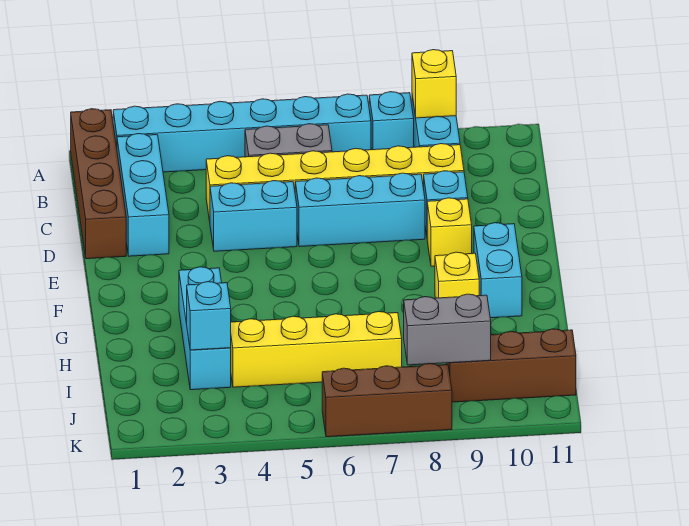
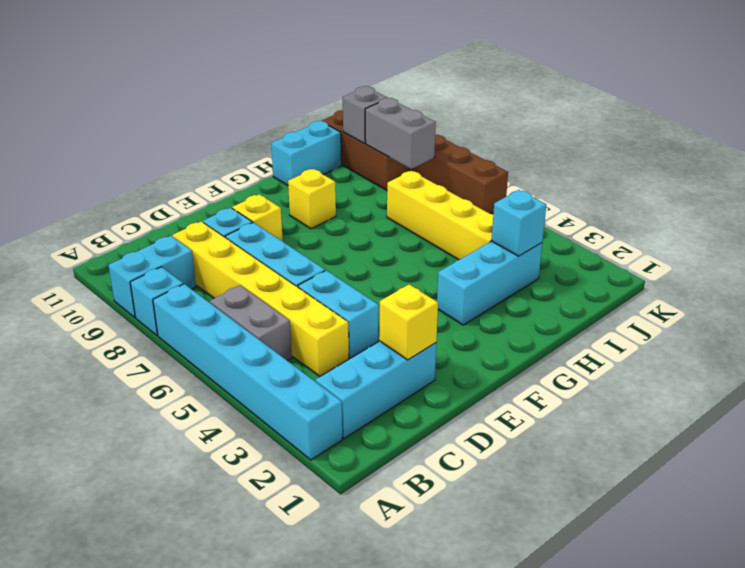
brown brick A1:D1 level 1 -> none
yellow brick A9 level 2 -> yellow brick D2 level 2
cyan brick F10:G10 level 1 -> cyan brick H11:I11 level 1
none -> grey brick J10 level 2

